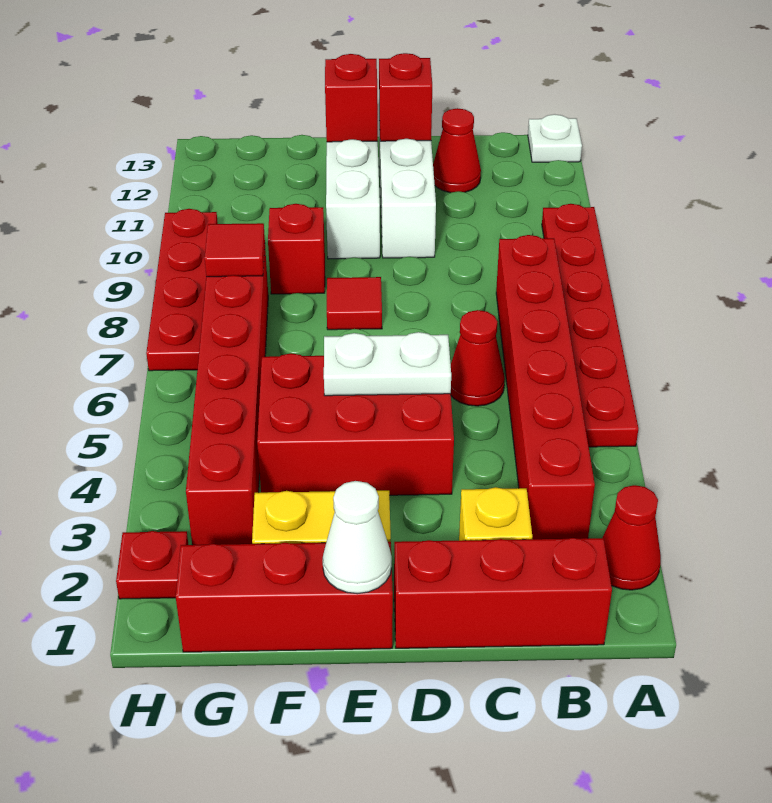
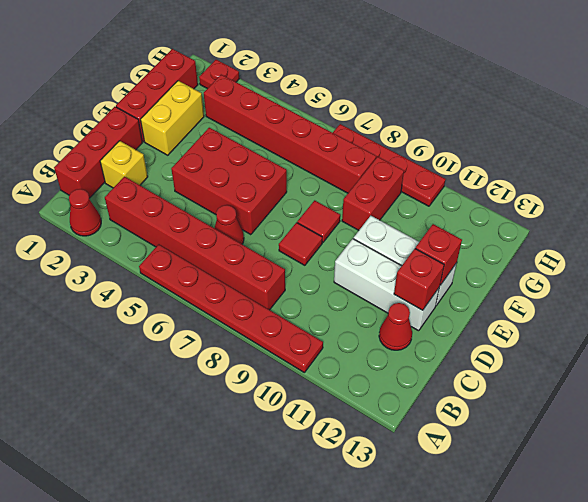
white plate A13 level 1 -> none
red brick D4:F5 level 1 -> red brick D4:E6 level 1
white plate D5:E5 level 2 -> none
white cone E1 level 2 -> none
red brick F9 level 1 -> red brick F9:G9 level 1
red tile G8 level 2 -> red tile D8 level 1

